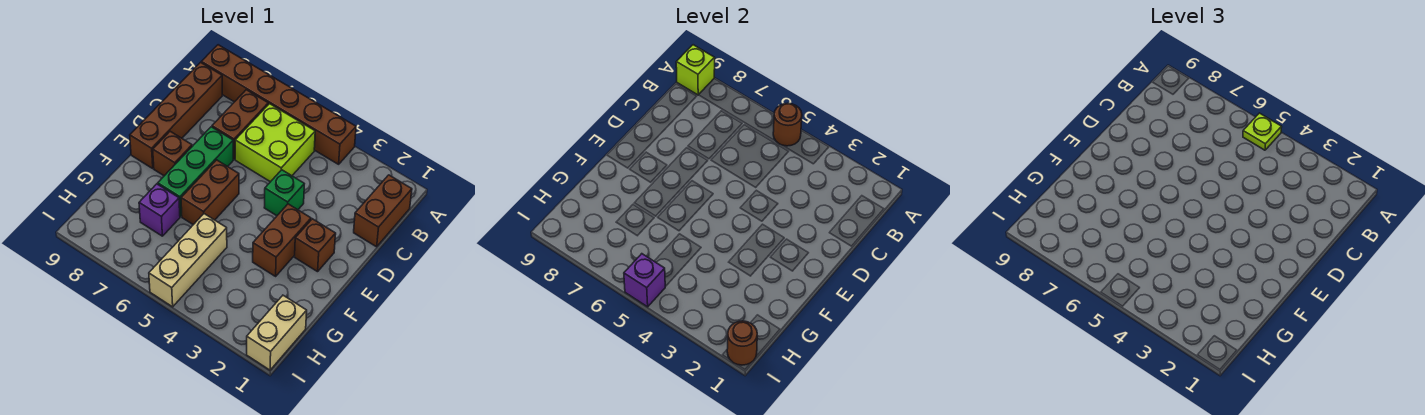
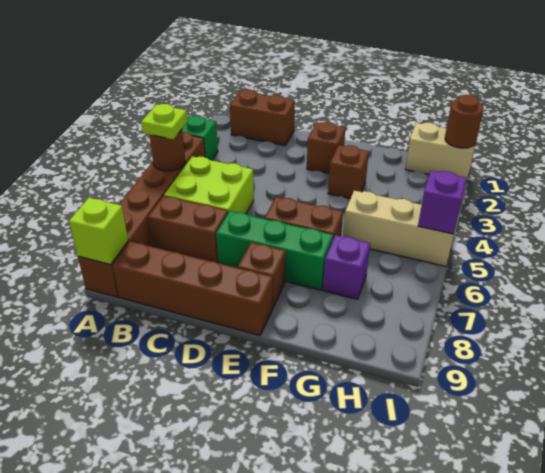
green brick D4 level 1 -> green brick A3 level 1
brown brick E3:F3 level 1 -> brown brick F3 level 1

